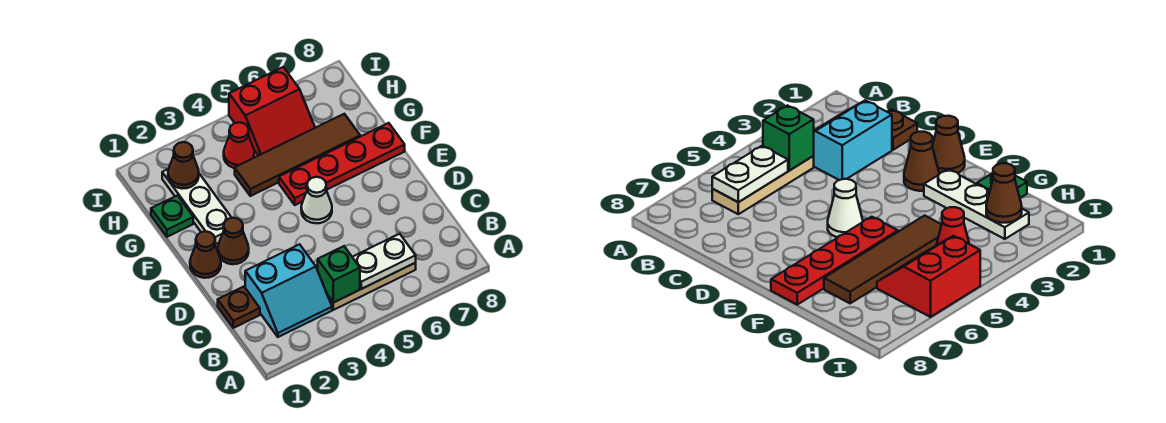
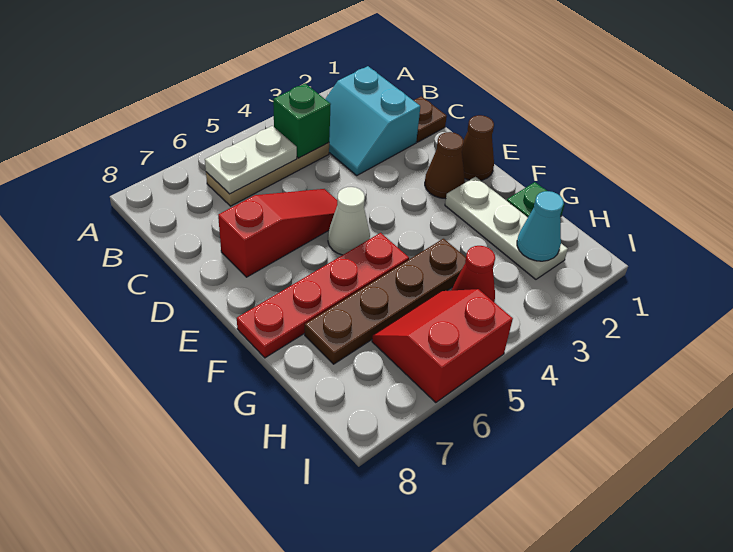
cyan slope B2:C3 level 1 top C -> cyan slope B2:C3 level 1 top 2
none -> red slope D5:D7 level 1 top 7
brown tile G4:G7 level 1 -> brown plate G4:G7 level 1
brown cone H2 level 2 -> cyan cone H2 level 2

